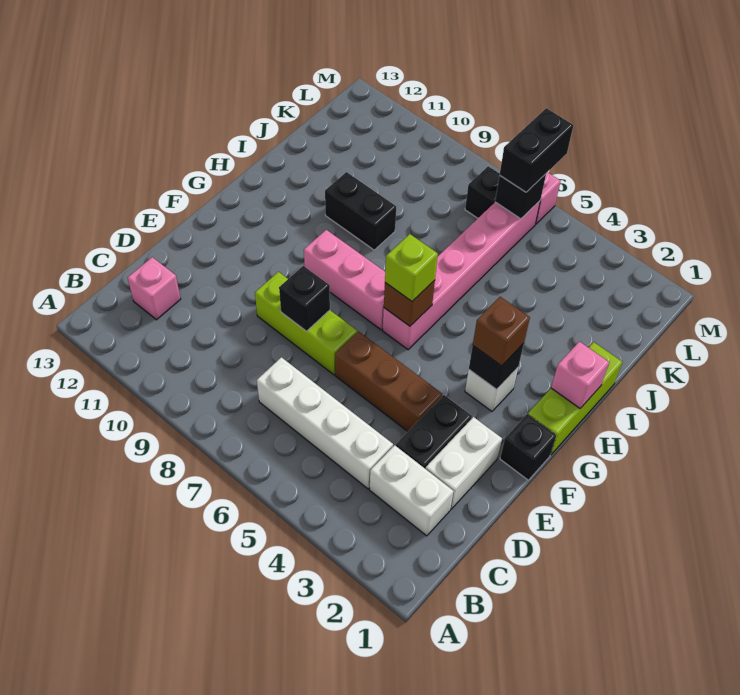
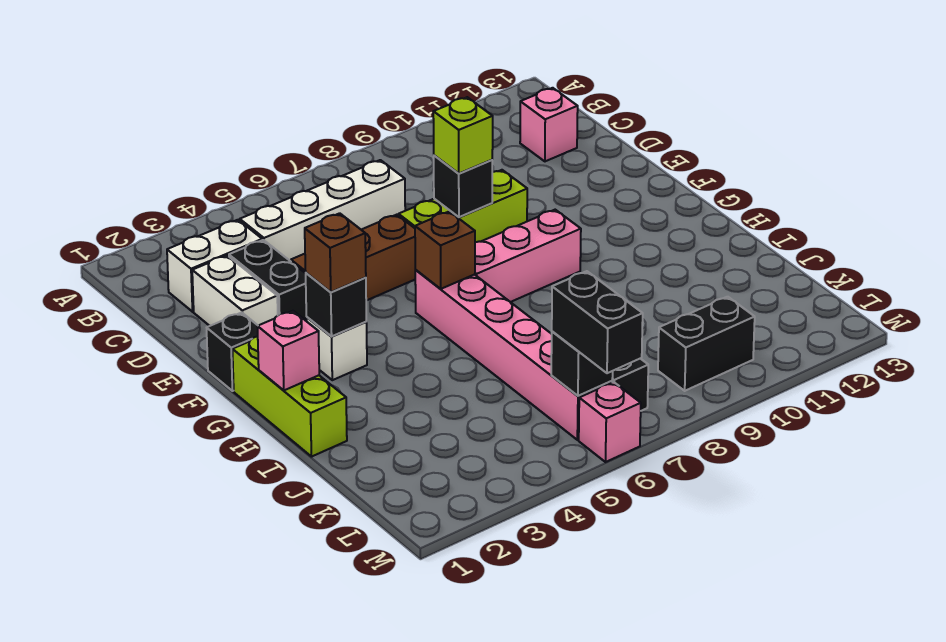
lime brick G6 level 3 -> lime brick E8 level 3
black brick I9:I10 level 1 -> black brick L9:L10 level 1

